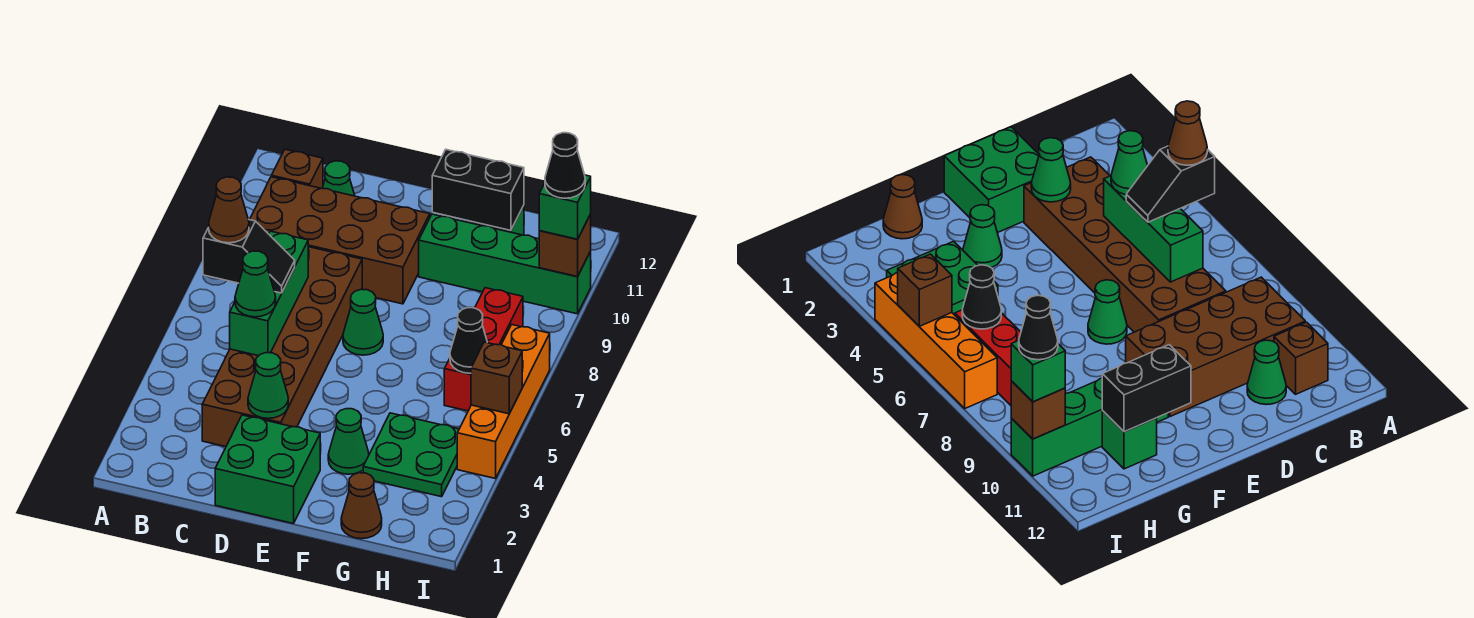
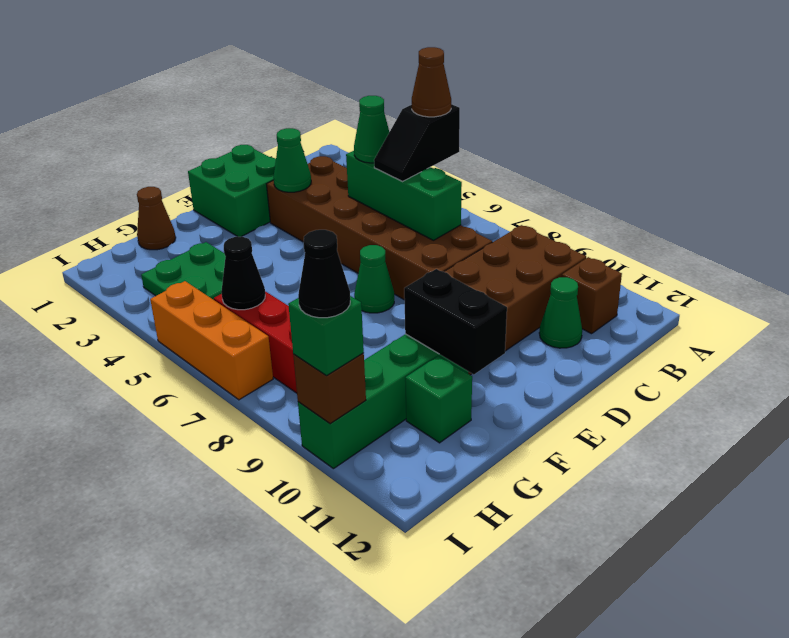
green cone F3 level 1 -> none
black brick F11:G11 level 2 -> black brick F10:F11 level 2
orange brick I4:I7 level 1 -> orange brick I5:I7 level 1
brown brick I5 level 2 -> none

